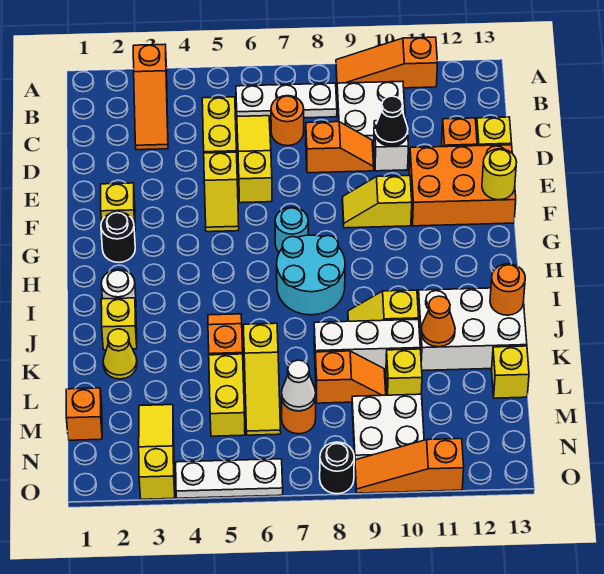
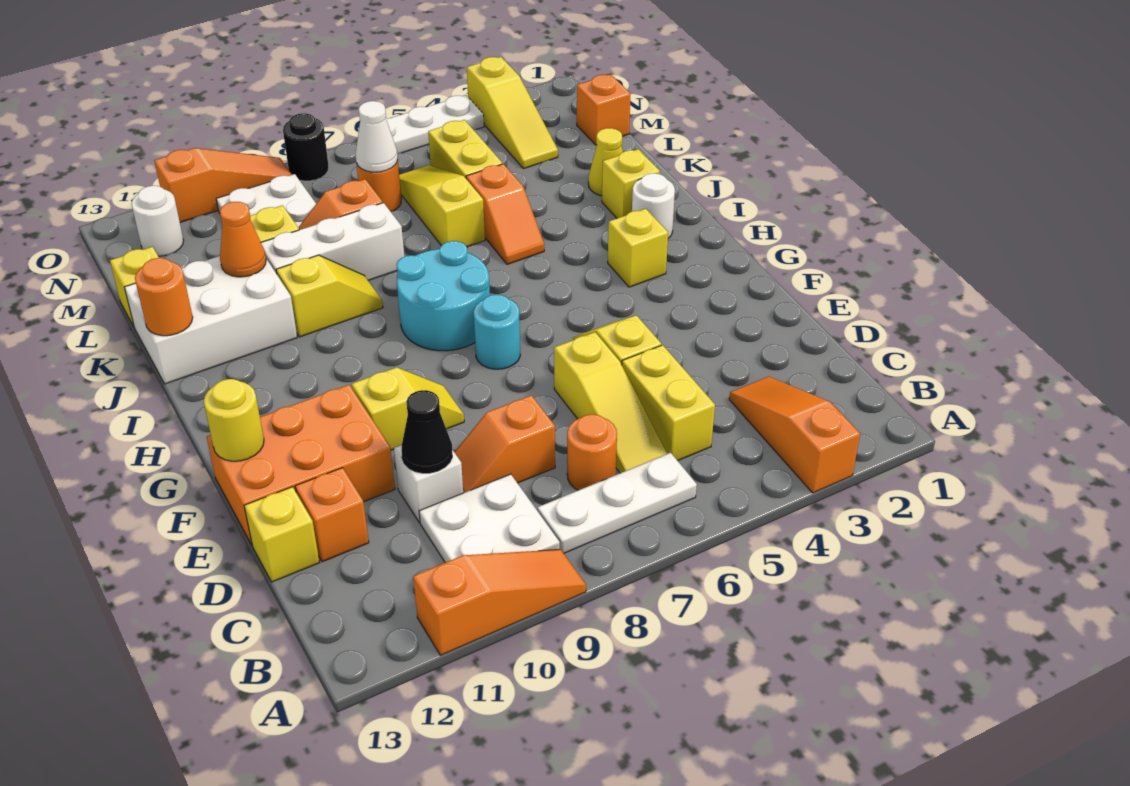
yellow brick F2 level 1 -> yellow brick H3 level 1
black round brick G2 level 1 -> none
none -> white round brick N12 level 1

